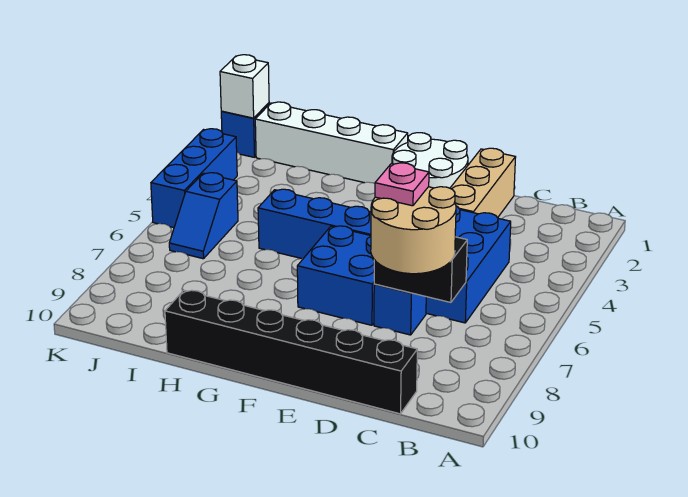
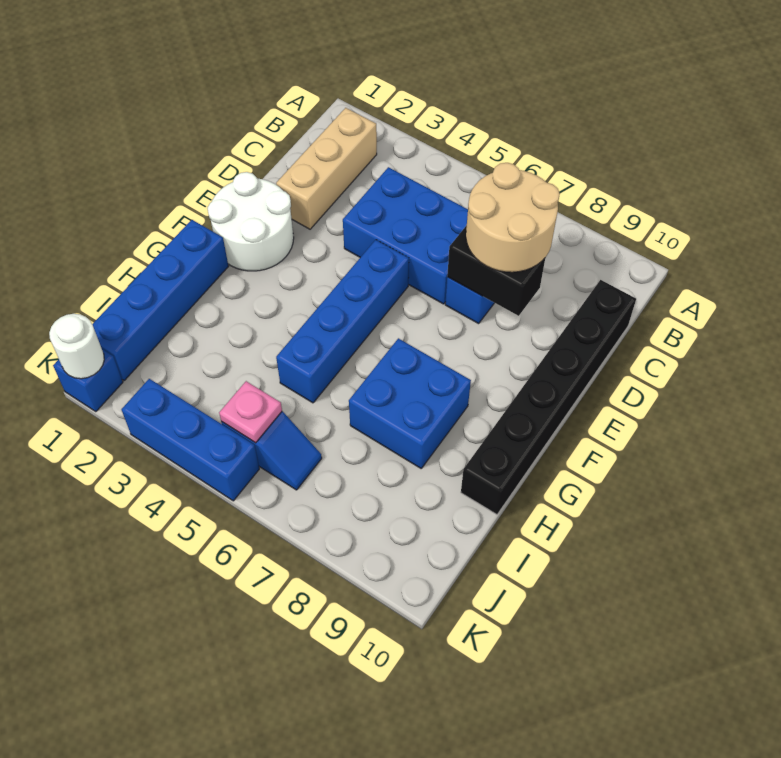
black brick C7:D7 level 2 -> black brick D7:D8 level 2
tan brick D1:D3 level 1 -> tan brick B2:D2 level 1
pink plate D7 level 4 -> pink plate J5 level 2
blue brick E6:F7 level 1 -> blue brick G7:H8 level 1
white brick G1:J1 level 1 -> blue brick G1:J1 level 1
white brick K1 level 2 -> white round brick K1 level 2

